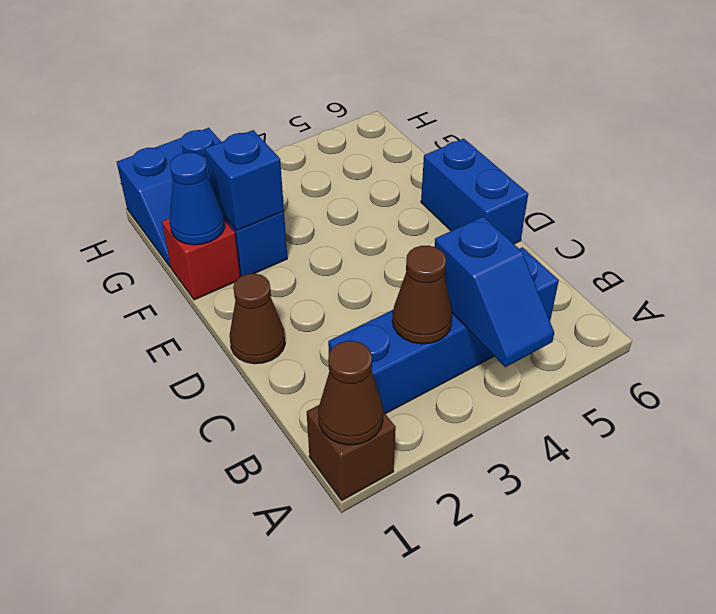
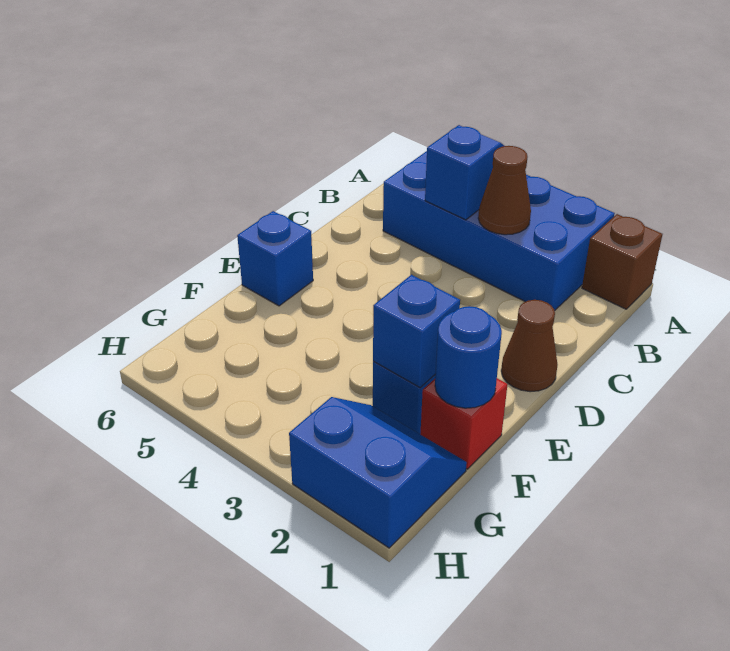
brown cone A1 level 2 -> none
blue brick B2:B5 level 1 -> blue brick A2:B5 level 1
blue brick D6:E6 level 1 -> blue brick E6 level 1
blue cone F1 level 2 -> blue round brick F1 level 2

